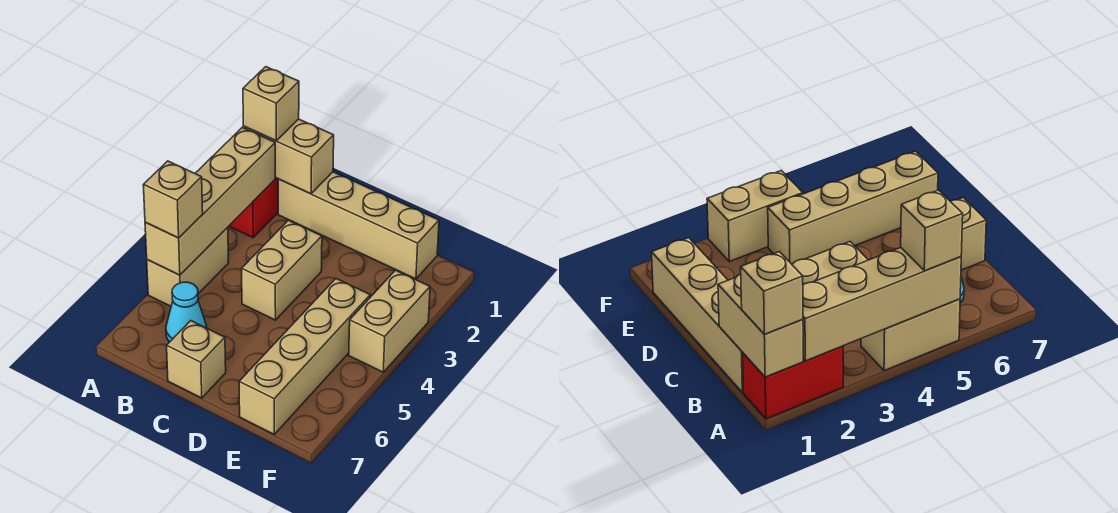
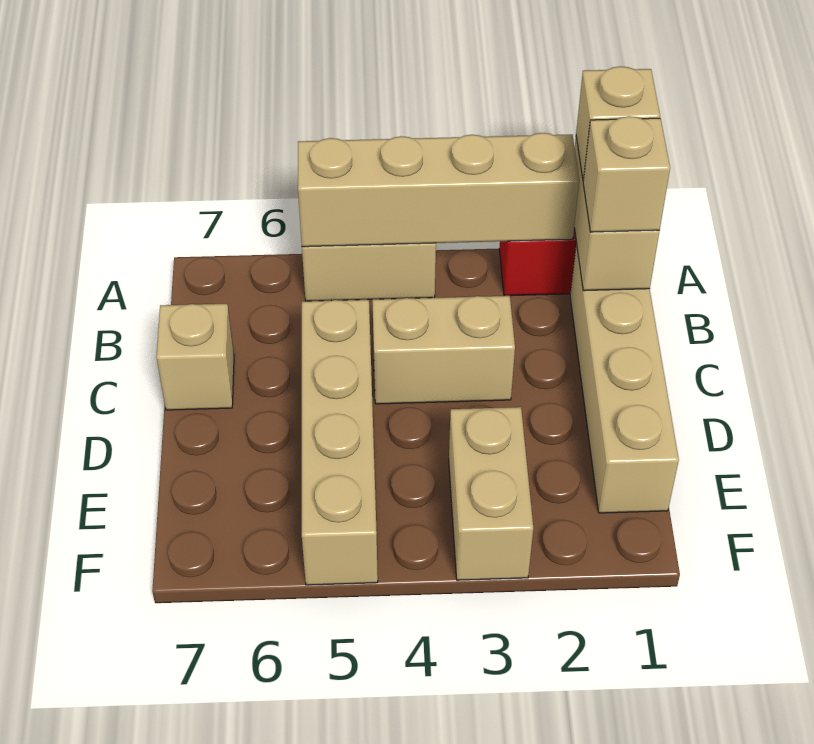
tan brick A5 level 3 -> tan brick B1 level 3
cyan cone B6 level 1 -> none
tan brick E4:E7 level 1 -> tan brick C5:F5 level 1
tan brick F3:F4 level 1 -> tan brick E3:F3 level 1

